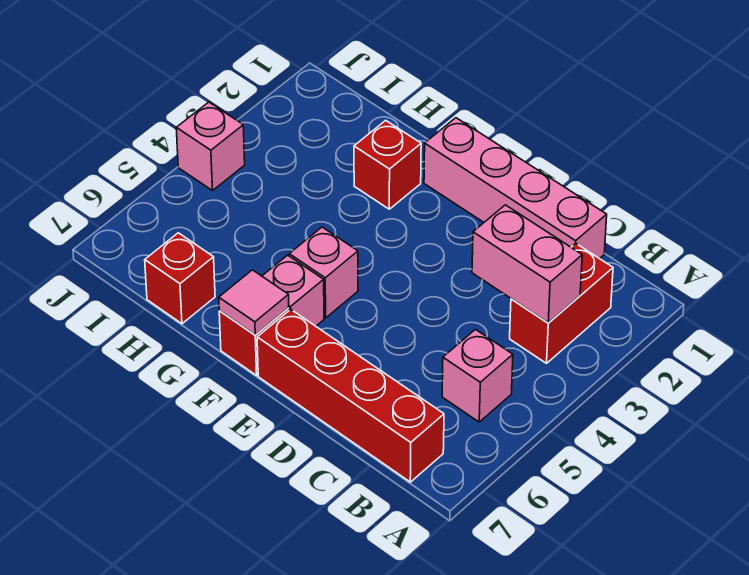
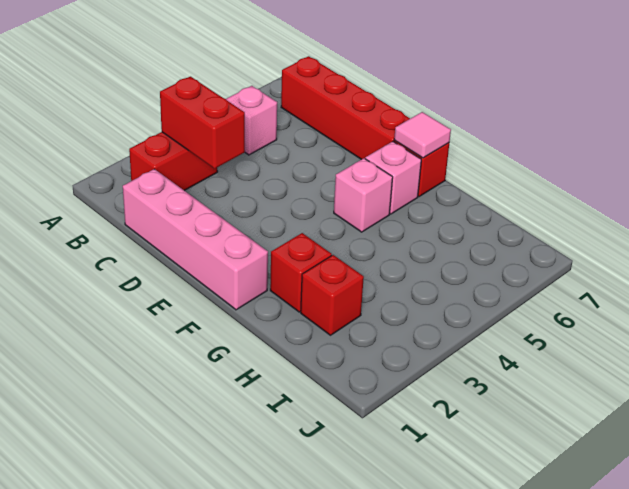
pink brick B3:C3 level 2 -> red brick B3:C3 level 2
red brick H7 level 1 -> red brick H2 level 1
pink brick J4 level 1 -> none

